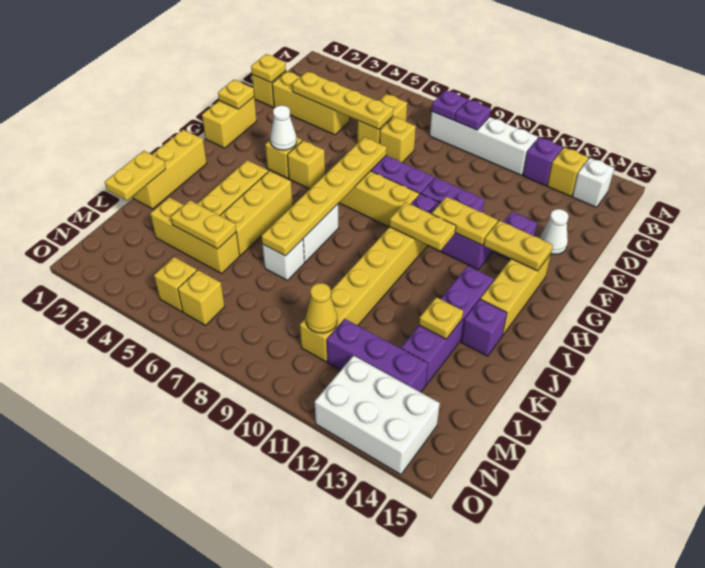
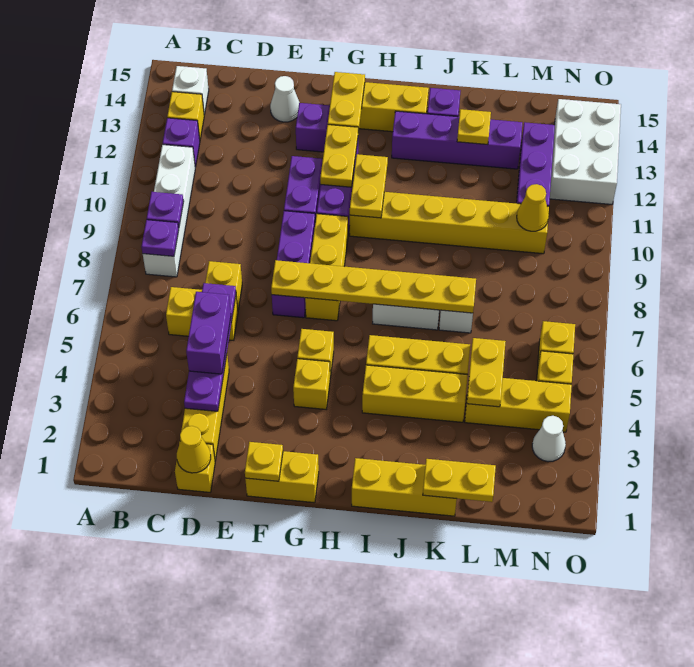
yellow plate D1 level 2 -> yellow cone D1 level 2
yellow plate D3:D6 level 2 -> purple plate D3:D6 level 2
none -> purple brick D4:D5 level 3
white cone G4 level 2 -> white cone N3 level 1
yellow brick L3:L5 level 1 -> yellow brick L4:N4 level 1

